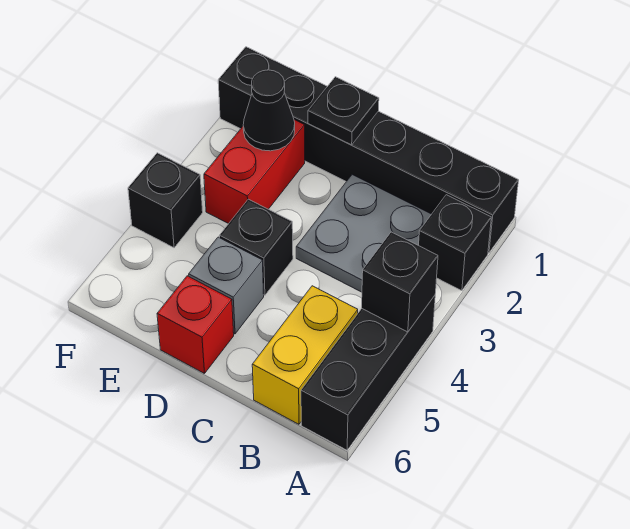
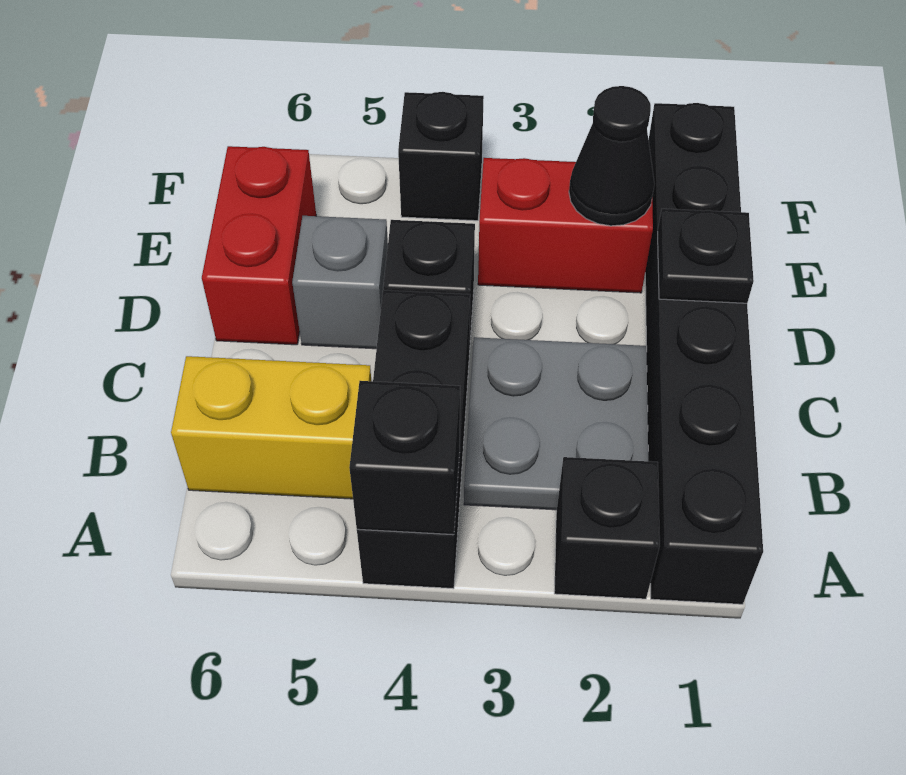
black brick A4:A6 level 1 -> black brick A4:C4 level 1
red brick D6 level 1 -> red brick D6:E6 level 1

